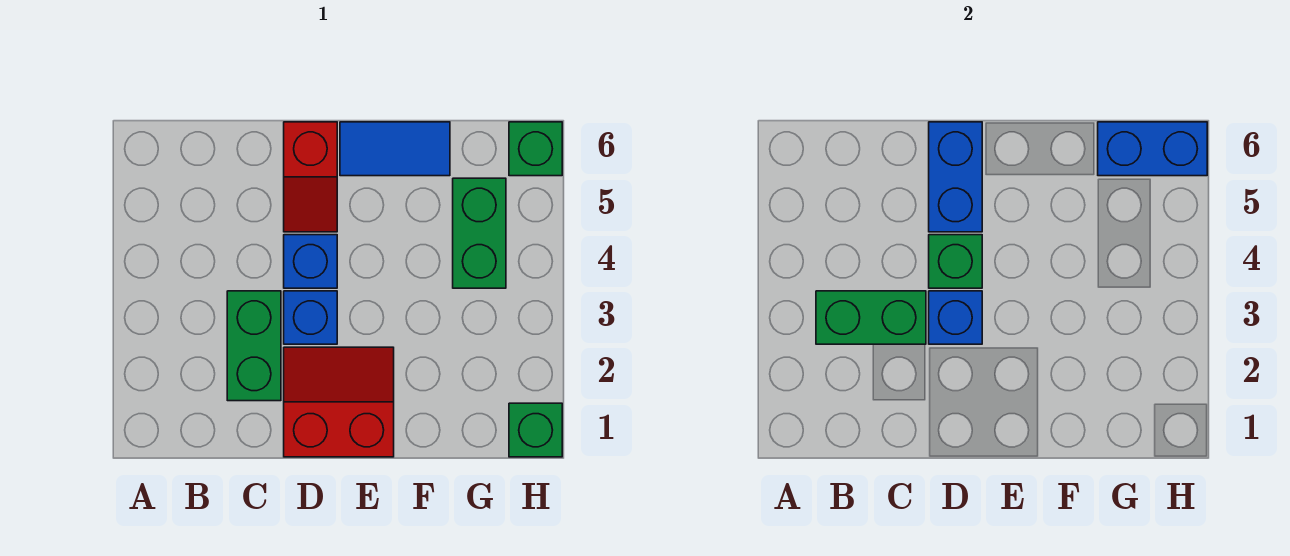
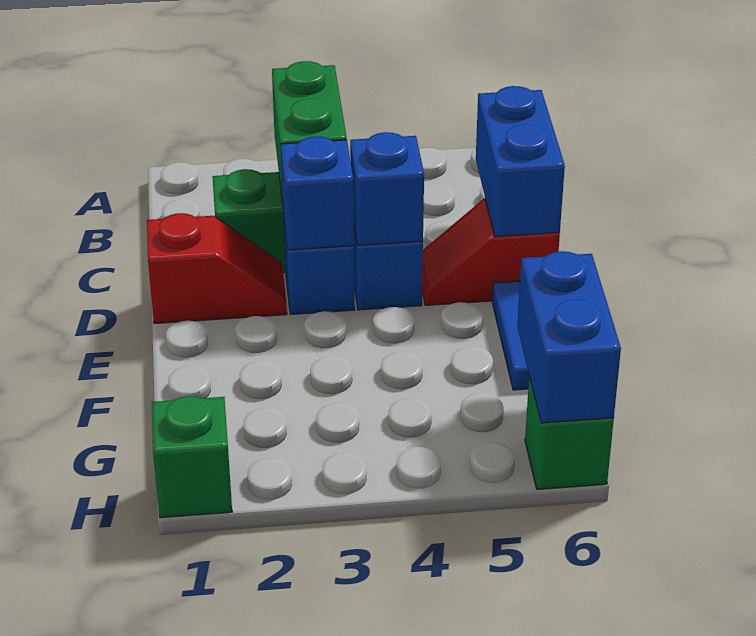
red slope D1:E2 level 1 top 1 -> red slope D1:D2 level 1 top 1
green brick D4 level 2 -> blue brick D4 level 2
blue brick D5:D6 level 2 -> blue brick C6:D6 level 2
green brick G4:G5 level 1 -> none

